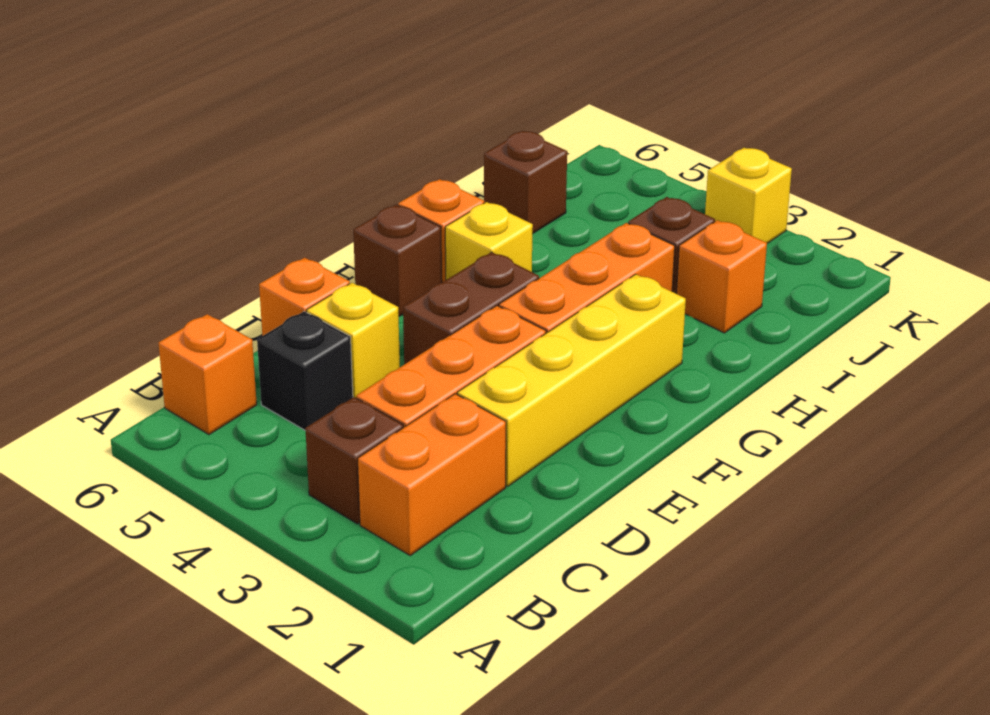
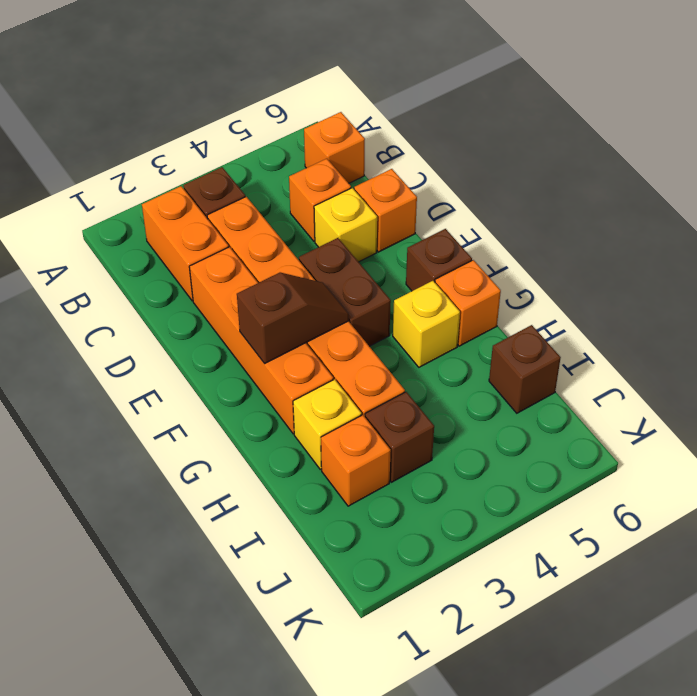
black brick C5 level 1 -> orange brick C5 level 1
yellow brick D2:G2 level 1 -> orange brick D2:G2 level 1
none -> brown slope F2:F3 level 2 top 2
yellow brick K3 level 1 -> yellow brick H2 level 1

